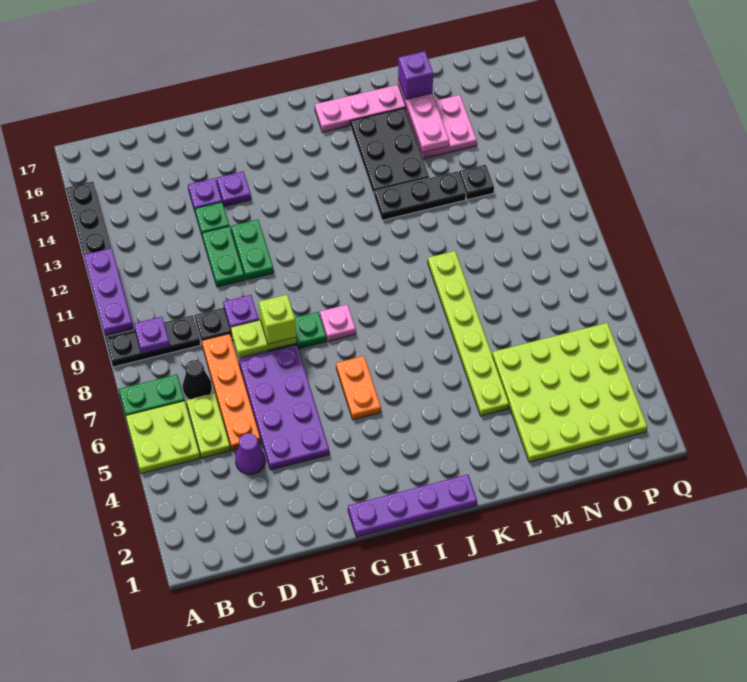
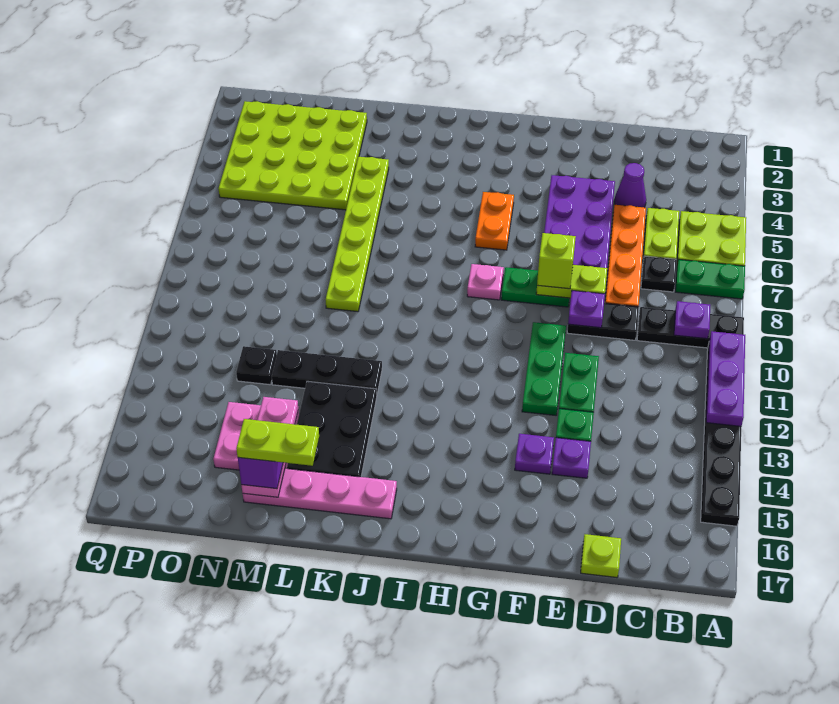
black cone C7 level 1 -> black plate C7 level 1
none -> lime plate D17 level 1
green plate F11:F12 level 1 -> green plate F10:F12 level 1
purple plate G1:J1 level 1 -> none
none -> lime plate L16:M16 level 4

